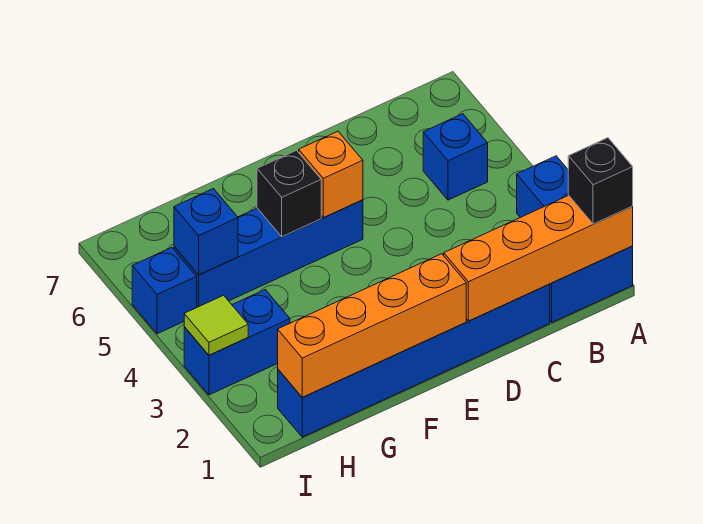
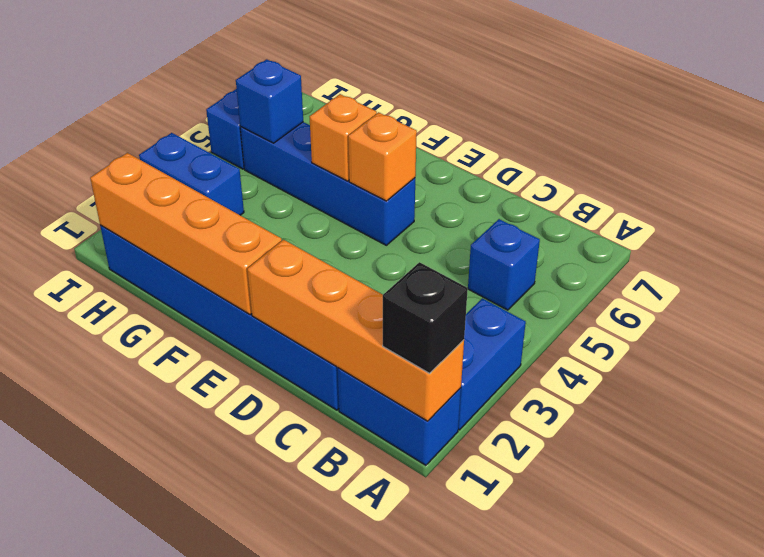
black brick F5 level 2 -> orange brick F5 level 2
lime tile I3 level 2 -> none

